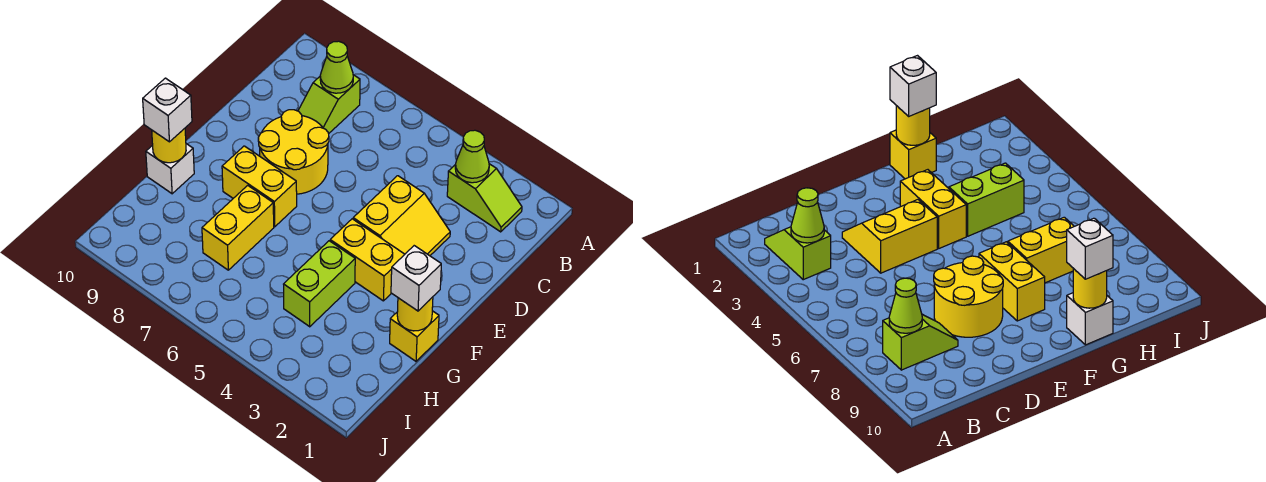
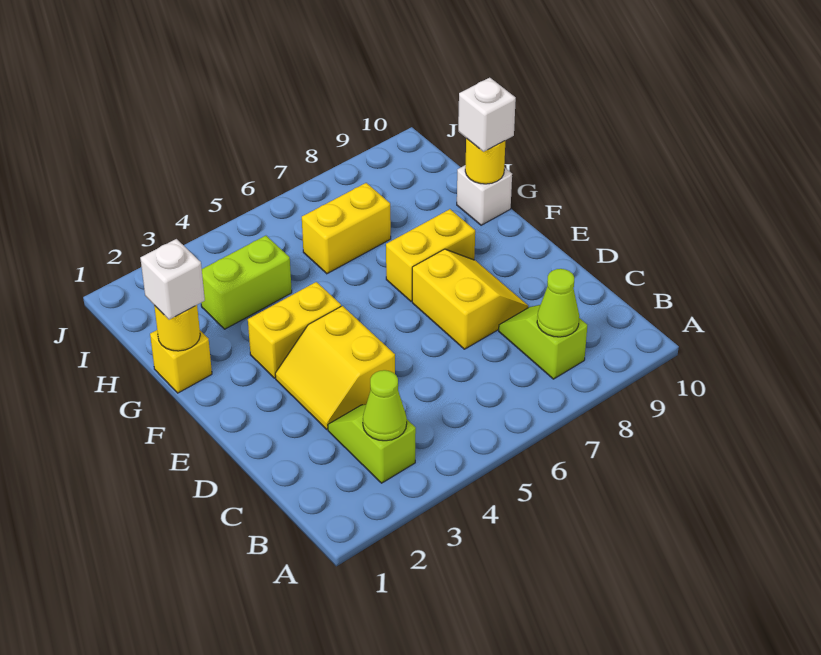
lime slope B2:B3 level 1 top 3 -> lime slope B3:C3 level 1 top B
yellow round brick D7:E8 level 1 -> yellow slope D7:E8 level 1 top 7
lime brick G4:H4 level 1 -> lime brick H3:H4 level 1
yellow brick G7:H7 level 1 -> yellow brick H6:H7 level 1

